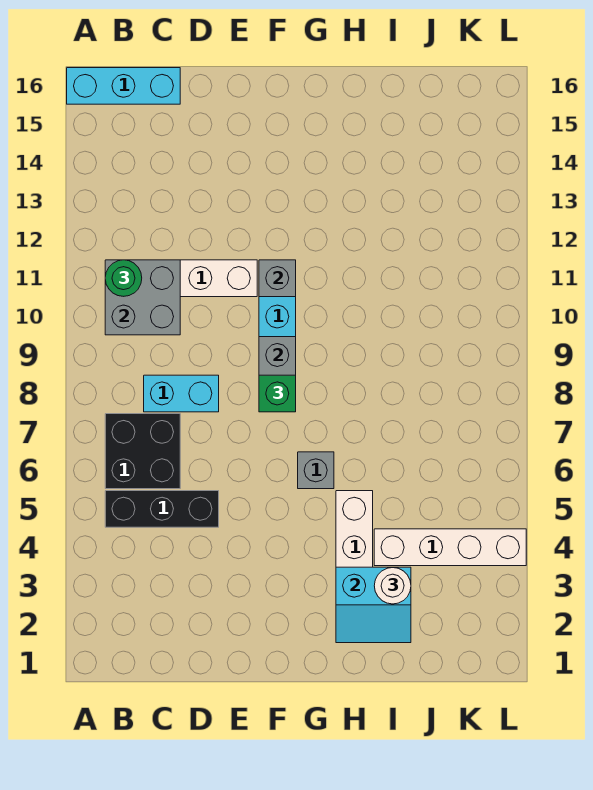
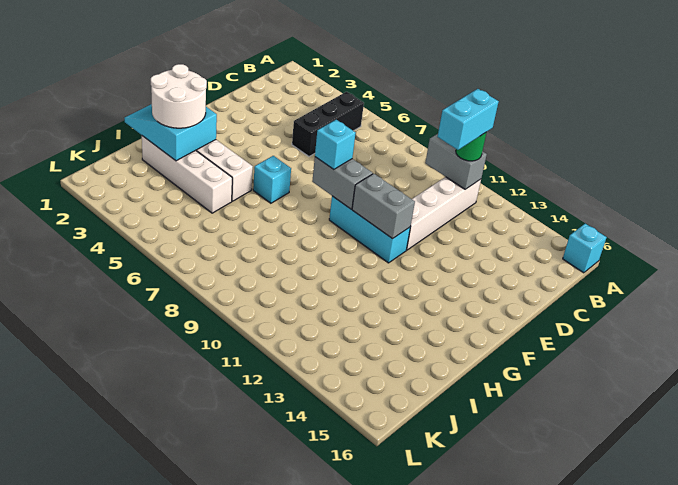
cyan brick A16:C16 level 1 -> cyan brick A16 level 1
black brick B6:C7 level 1 -> none
grey brick B10:C11 level 2 -> grey brick B10:B11 level 2
cyan brick C8:D8 level 1 -> cyan brick B11:C11 level 4
green brick F8 level 3 -> cyan brick F8 level 3
grey brick F11 level 2 -> grey brick F10:F11 level 2
grey brick G6 level 1 -> cyan brick G6 level 1
cyan slope H2:I3 level 2 top 3 -> cyan slope H1:I3 level 2 top 3
white round brick I3 level 3 -> white round brick H2:I3 level 3
white brick I4:L4 level 1 -> white brick I2:I5 level 1

